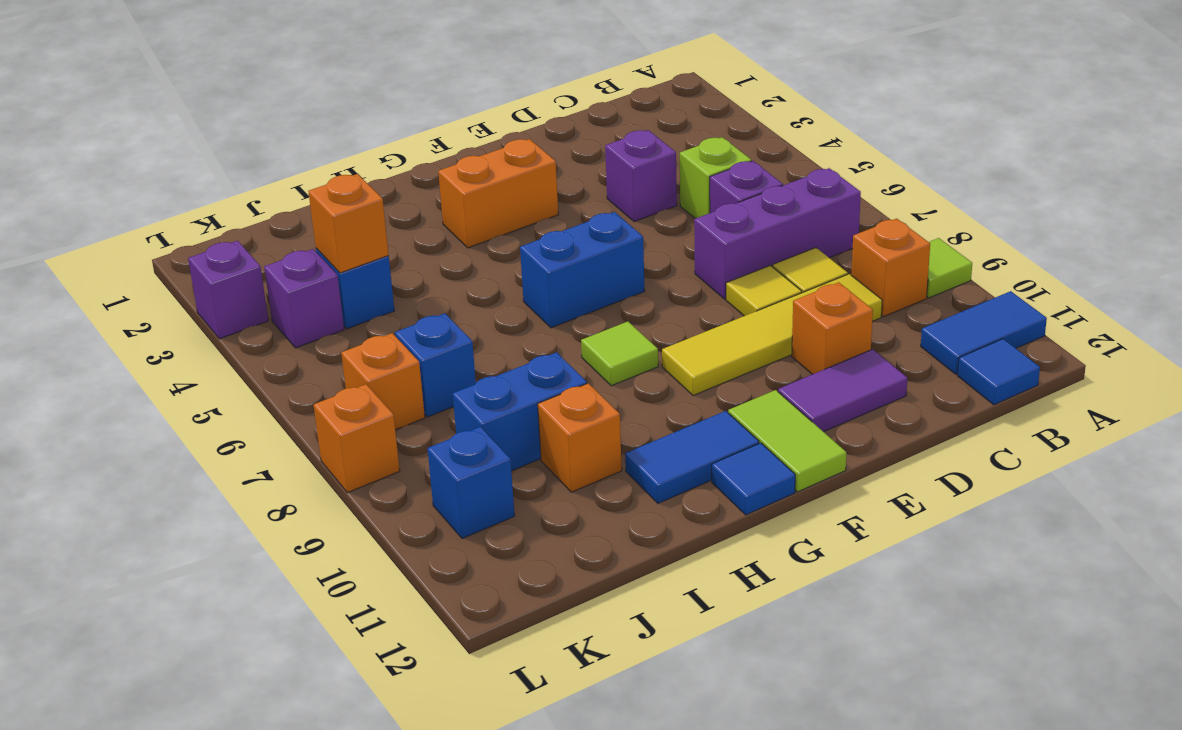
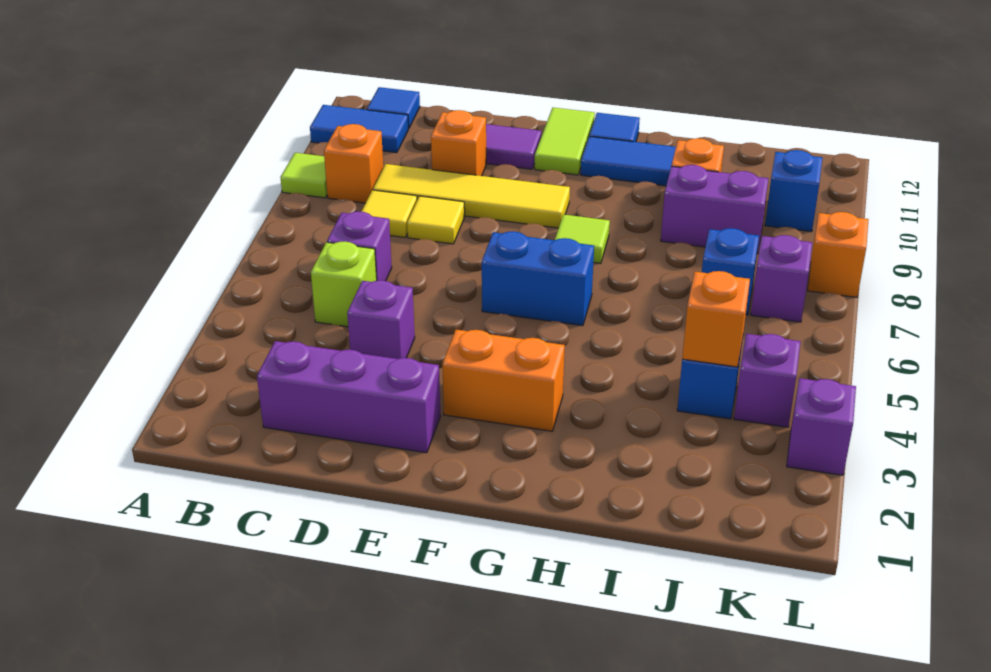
purple brick B7:D7 level 1 -> purple brick C2:E2 level 1
blue brick I9:J9 level 1 -> purple brick I9:J9 level 1
orange brick K7 level 1 -> purple brick K7 level 1

